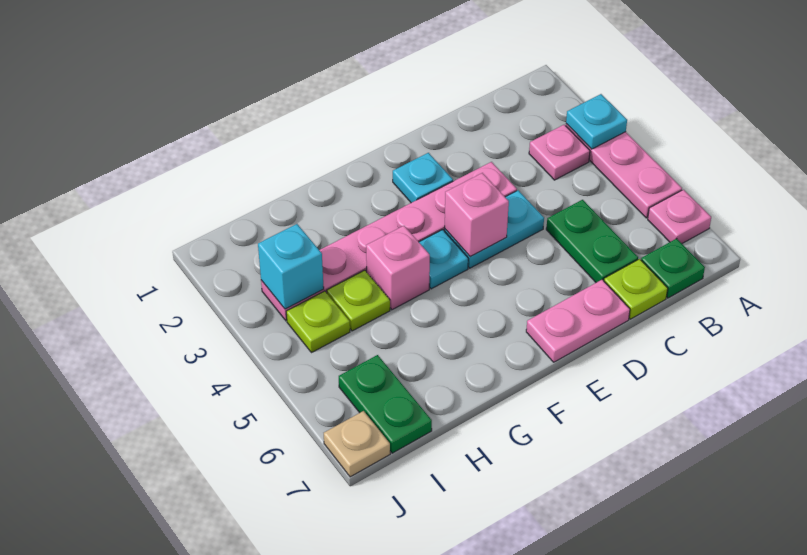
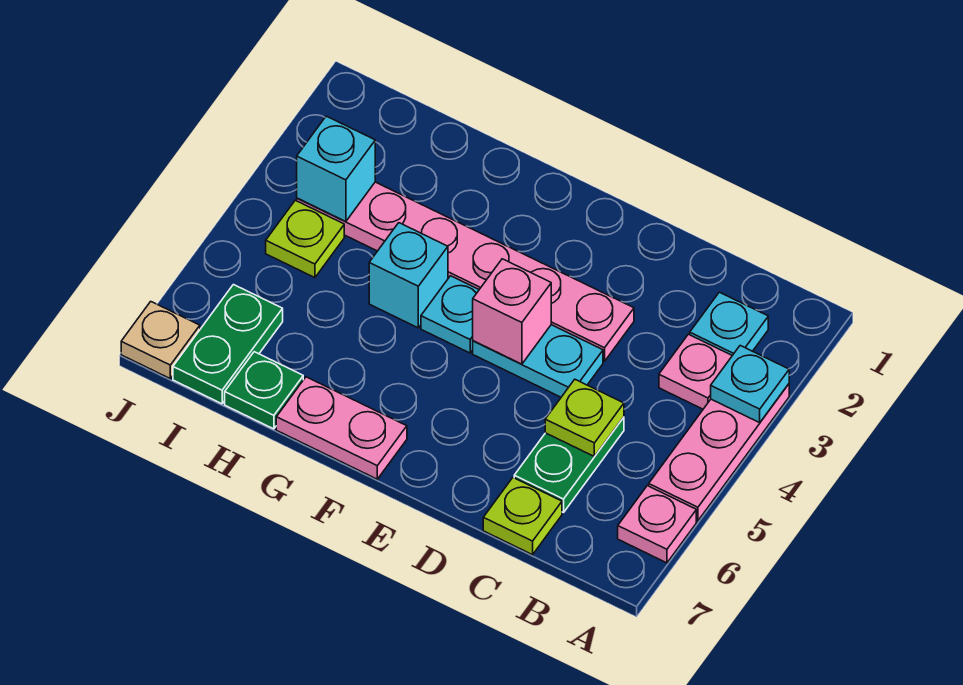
green plate B7 level 1 -> green plate H7 level 1
pink plate D7:E7 level 1 -> pink plate F7:G7 level 1
cyan plate E2 level 1 -> cyan plate B2 level 1
pink brick G4 level 1 -> cyan brick G4 level 1
lime plate H4 level 1 -> lime plate C5 level 2

